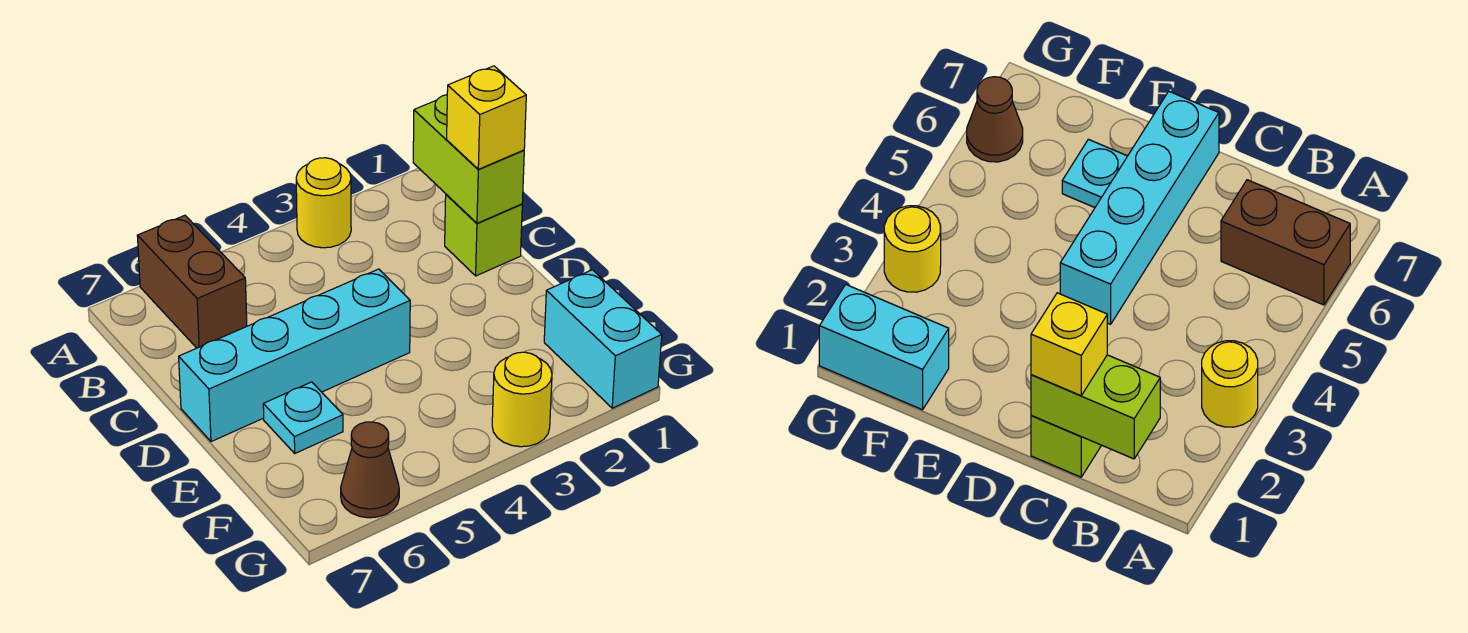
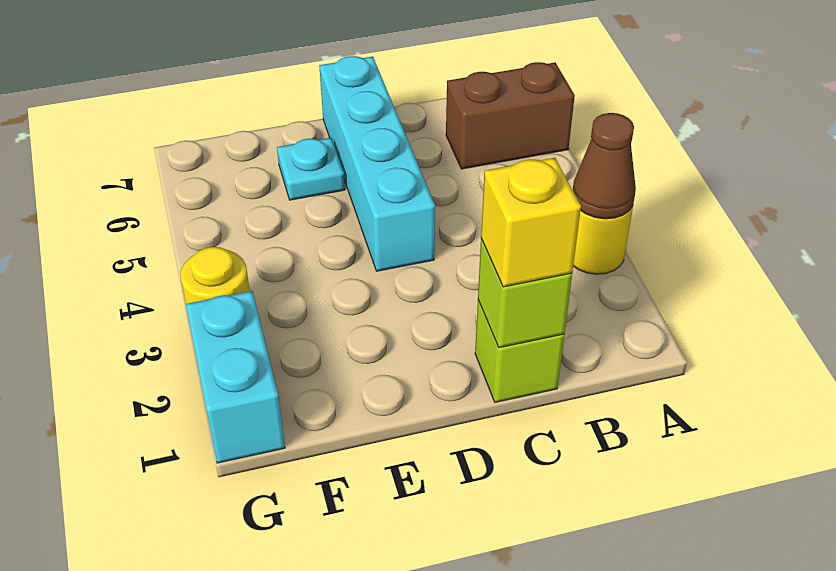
lime brick B1:C1 level 2 -> lime brick C1 level 2
cyan brick F1:G1 level 1 -> cyan brick G1:G2 level 1
brown cone G6 level 1 -> brown cone A3 level 2

